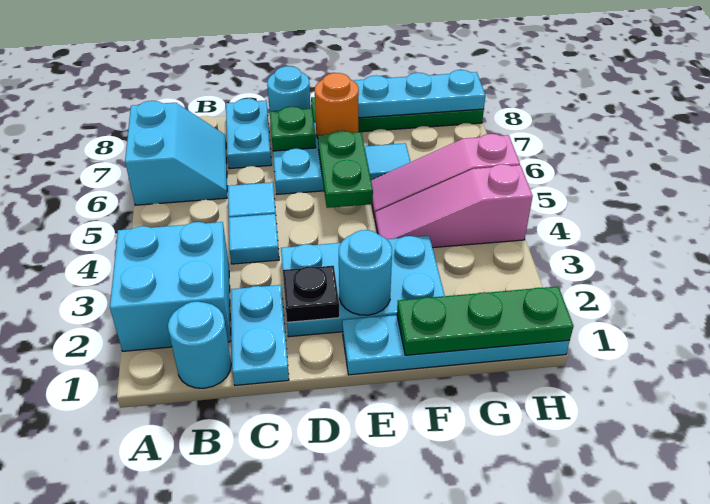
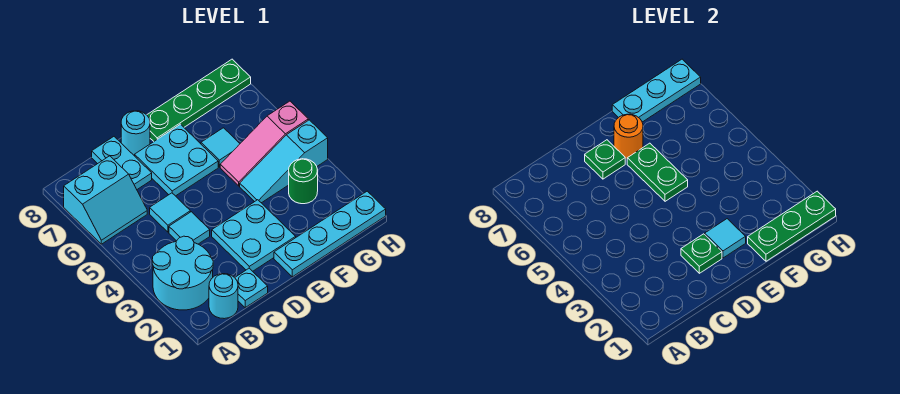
cyan brick A2:B3 level 1 -> cyan round brick A2:B3 level 1
cyan slope A6:B7 level 1 top A -> cyan slope A6:B7 level 1 top 7
cyan plate C1:C2 level 1 -> cyan plate C1 level 1
cyan plate D2:F3 level 1 -> cyan plate D2:E3 level 1
black plate D2 level 2 -> green plate D2 level 2
cyan round brick E2 level 2 -> cyan tile E2 level 2
pink slope F4:H4 level 1 top H -> cyan slope F4:H4 level 1 top H
none -> green round brick G3 level 1

